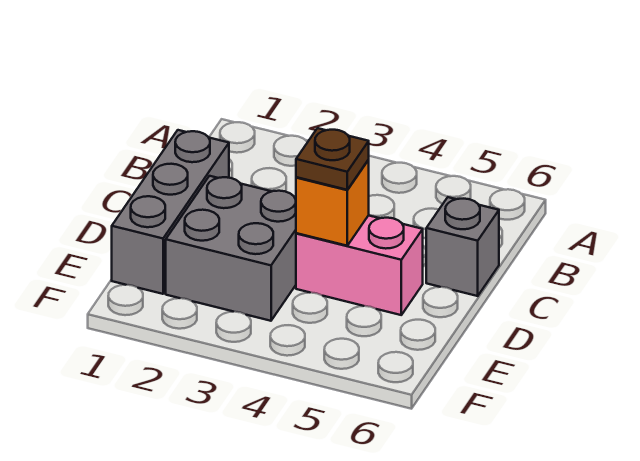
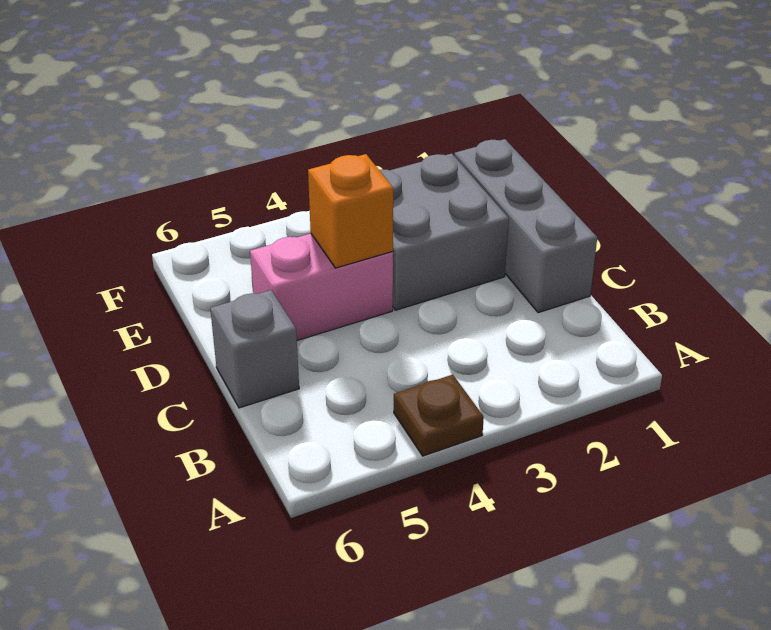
brown plate D4 level 3 -> brown plate A4 level 1

